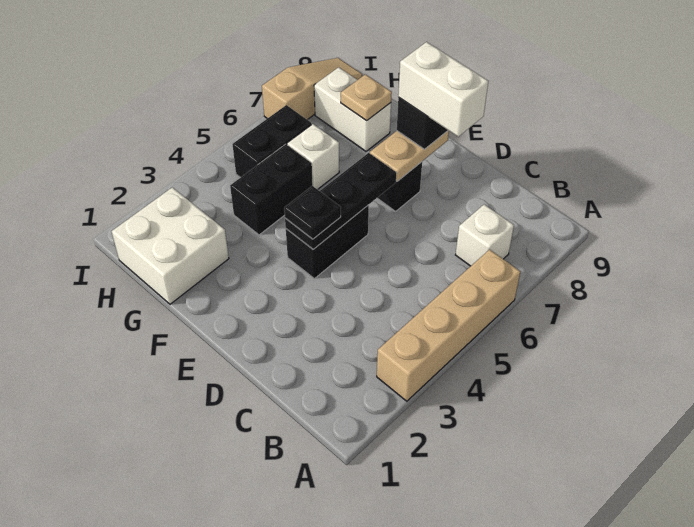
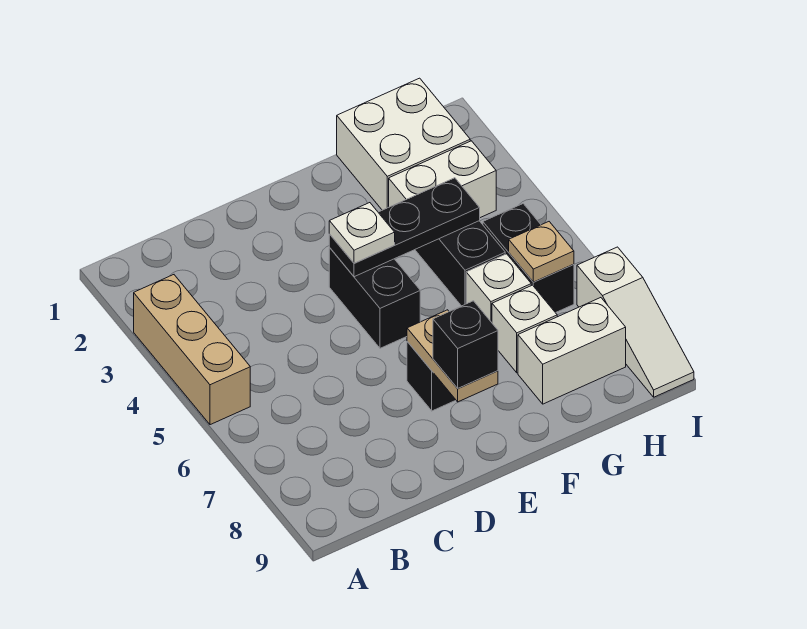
tan brick A3:A6 level 1 -> tan brick A3:A5 level 1
white brick B7 level 1 -> white brick G7 level 1
white brick D8:E8 level 4 -> white brick G3:H3 level 1
black plate E4:E6 level 2 -> black plate E4:G4 level 2
black plate E4 level 3 -> white plate E4 level 3
tan plate G8 level 2 -> tan plate H6 level 2
tan slope I7:I9 level 1 top 7 -> white slope I7:I9 level 1 top 7

